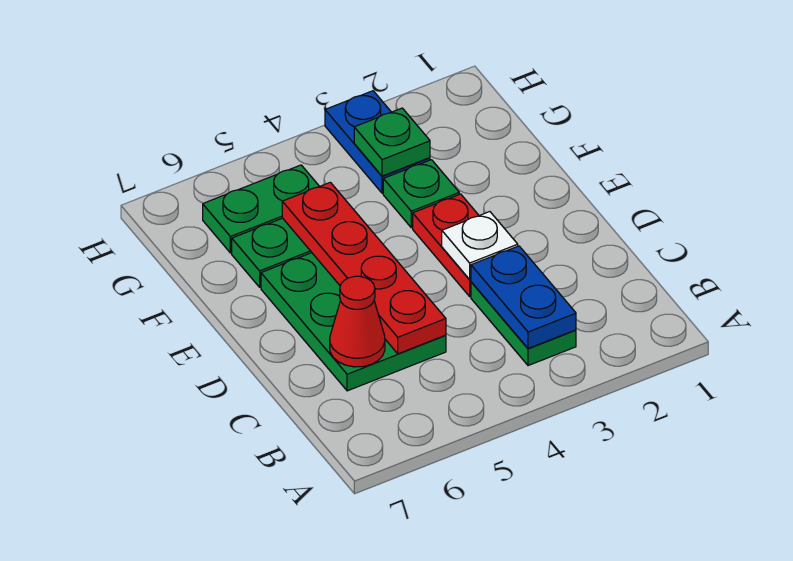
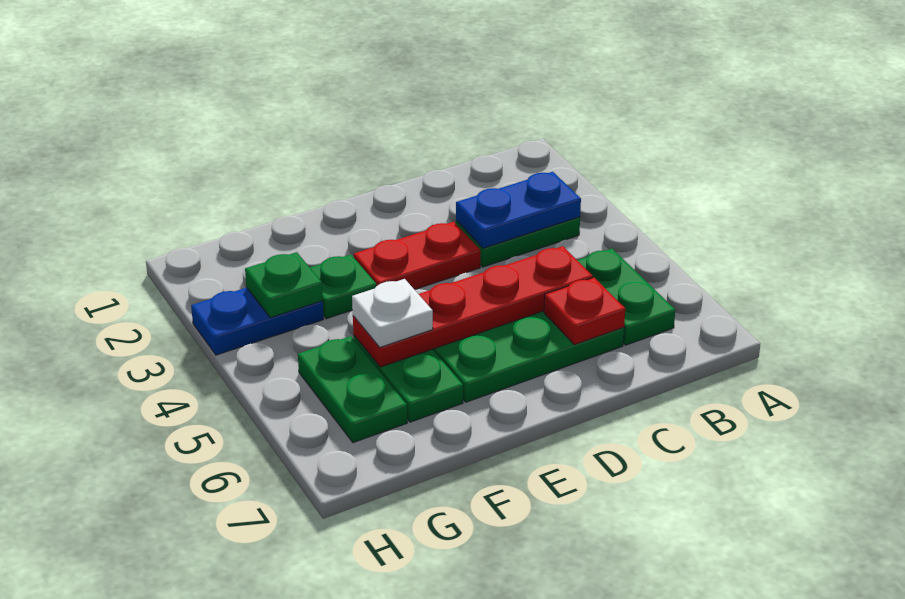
none -> green plate B5:B6 level 1
red cone C6 level 2 -> red plate C6 level 2
white plate D3 level 2 -> white plate F5 level 3

